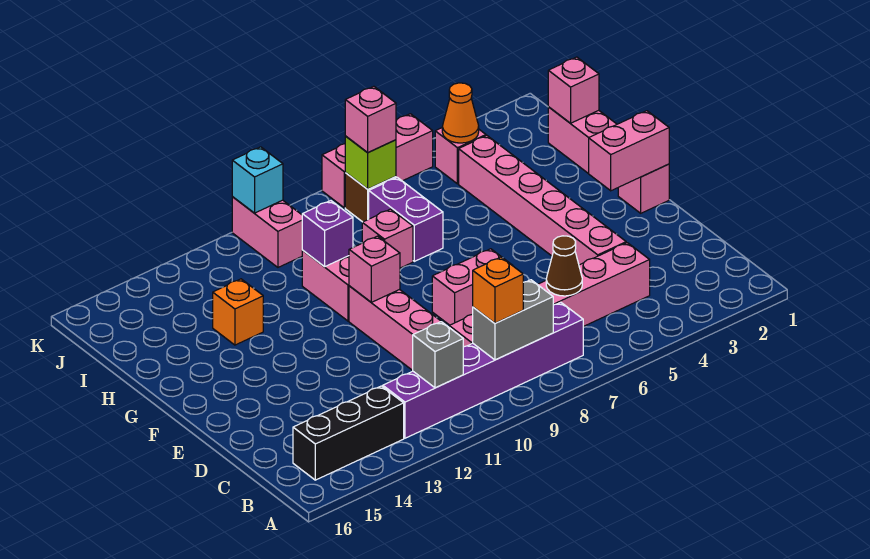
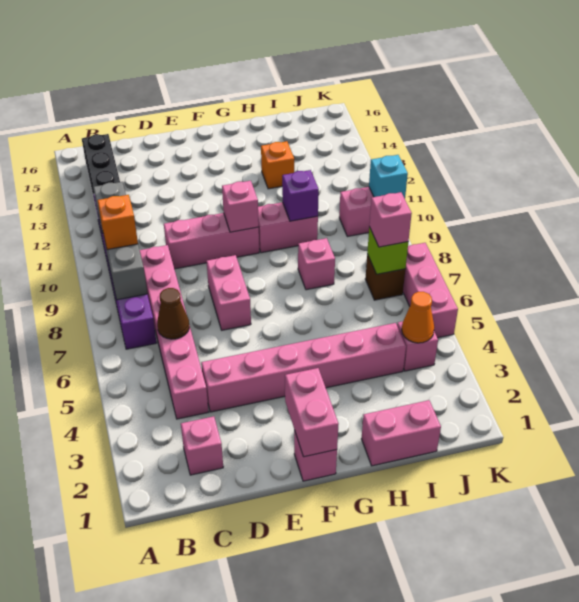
purple brick H7:I7 level 1 -> none
pink brick I1 level 2 -> pink brick C2 level 1

